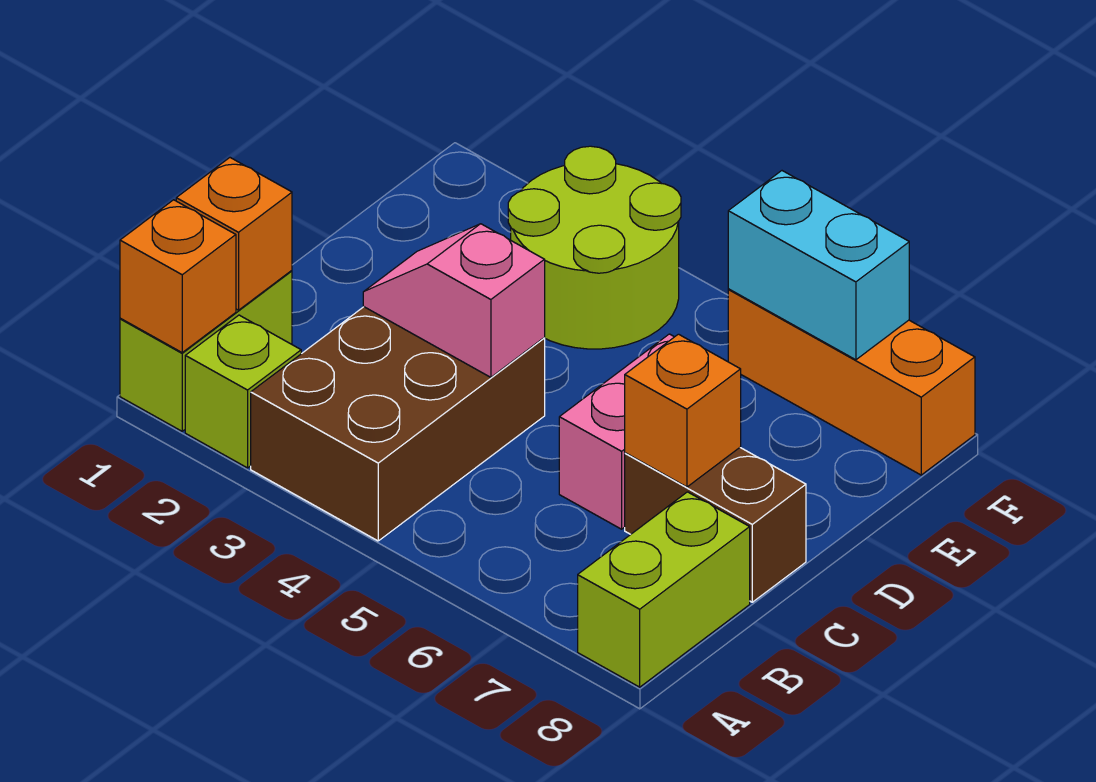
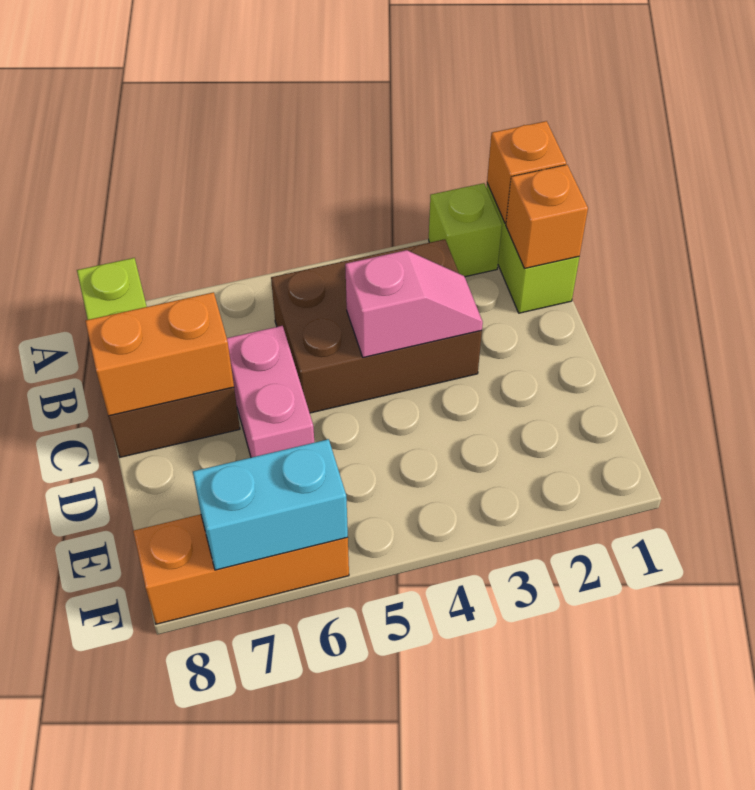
brown brick A3:C4 level 1 -> brown brick B3:C5 level 1
orange brick C7 level 2 -> orange brick C7:C8 level 2
lime round brick E3:F4 level 1 -> none

